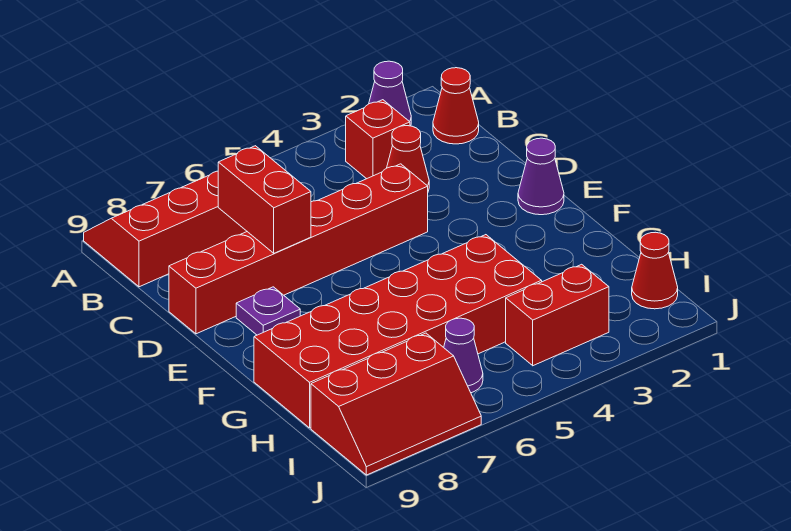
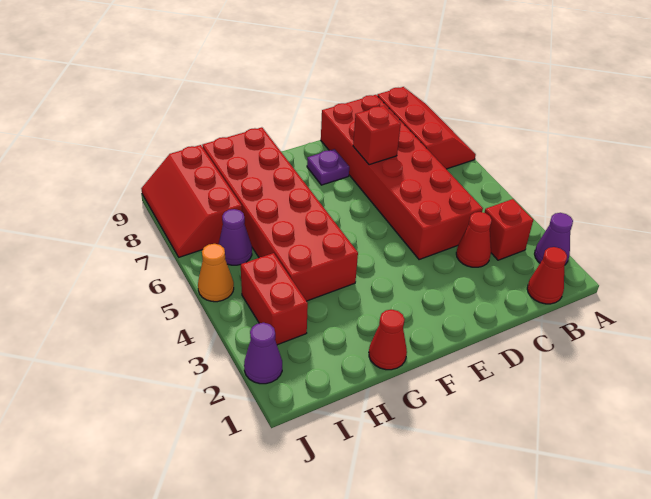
red brick C7:D7 level 2 -> red brick D7 level 2
red brick D4:D9 level 1 -> red brick C4:D9 level 1
purple cone E1 level 1 -> purple cone J2 level 1
red cone I1 level 1 -> red cone G1 level 1
none -> orange cone J5 level 1

